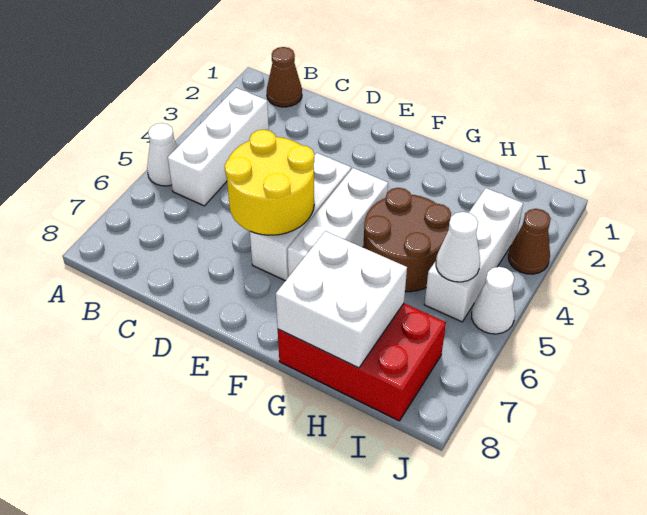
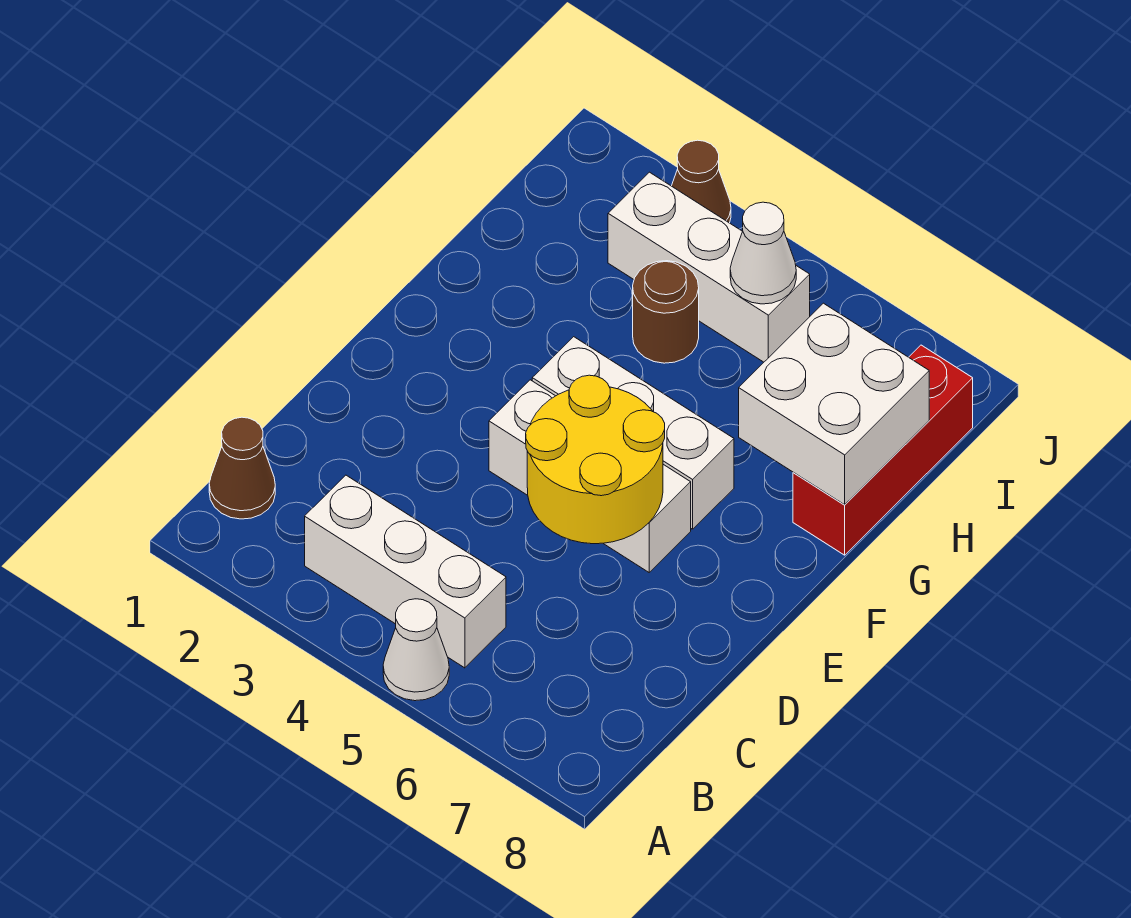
brown round brick G4:H5 level 1 -> brown round brick H4 level 1
red brick G7:I8 level 1 -> red brick G8:I8 level 1
white cone J5 level 1 -> none

